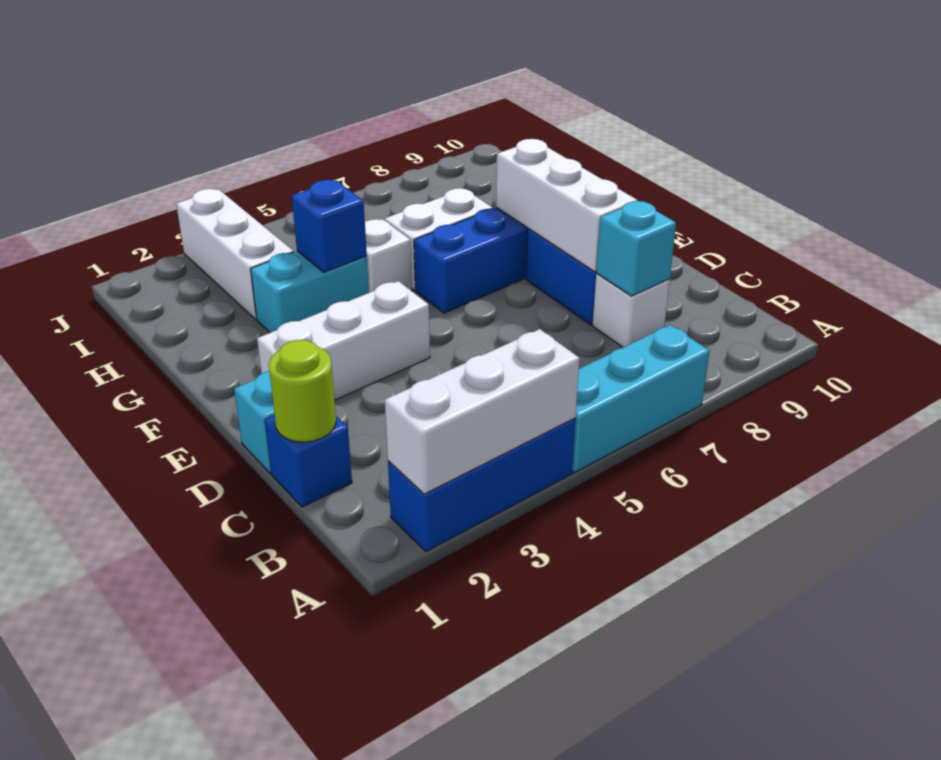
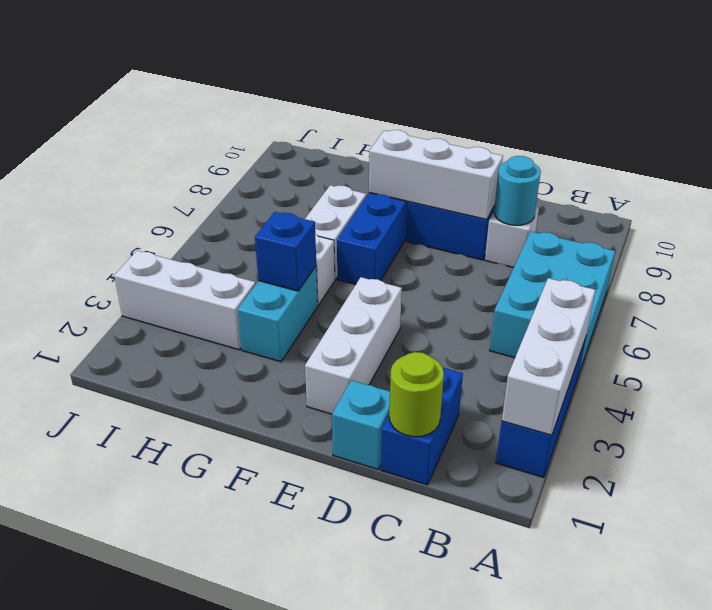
cyan brick A5:A7 level 1 -> cyan brick A5:B7 level 1
blue brick C1 level 1 -> blue brick C1:C2 level 1
cyan brick C8 level 2 -> cyan round brick C8 level 2

